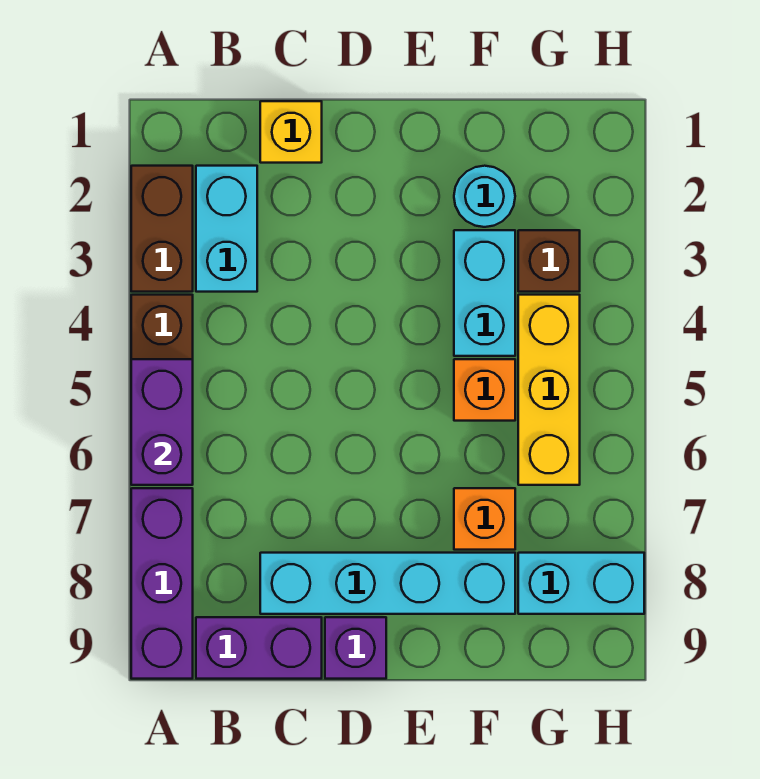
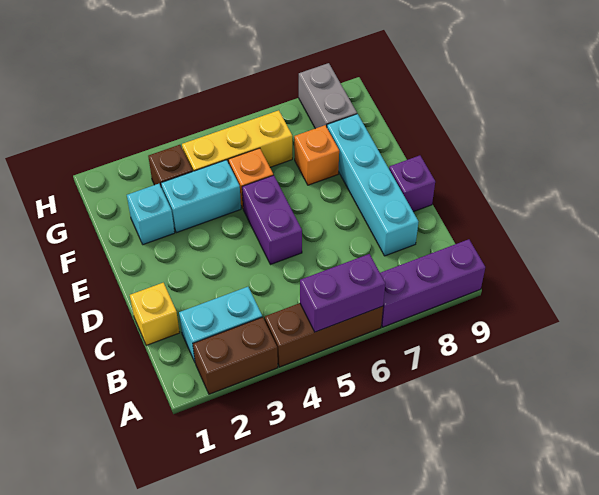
purple brick B9:C9 level 1 -> purple brick D5:E5 level 1
cyan round brick F2 level 1 -> cyan brick F2 level 1
cyan brick G8:H8 level 1 -> grey brick G8:H8 level 1

